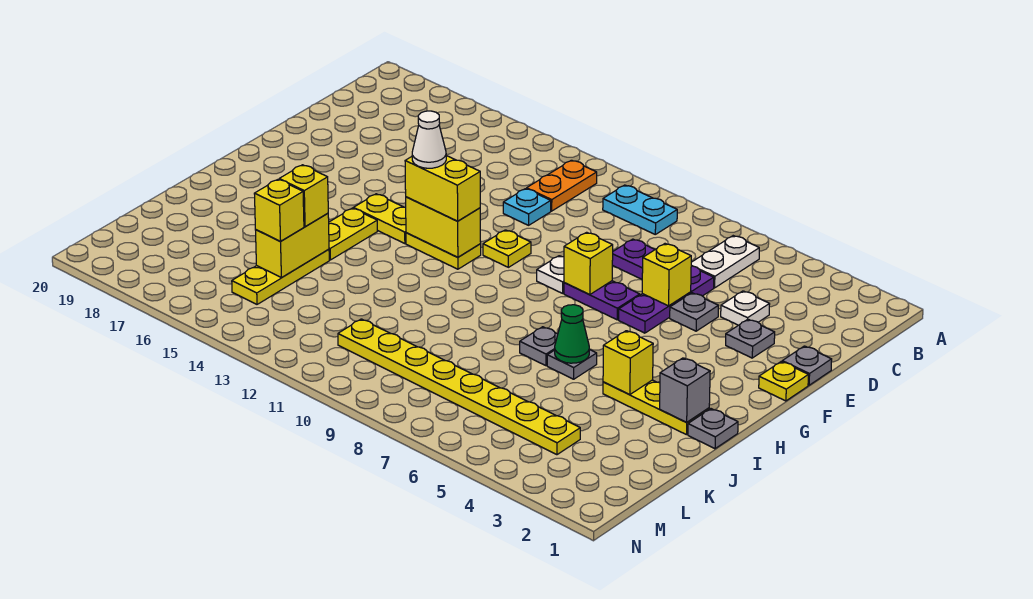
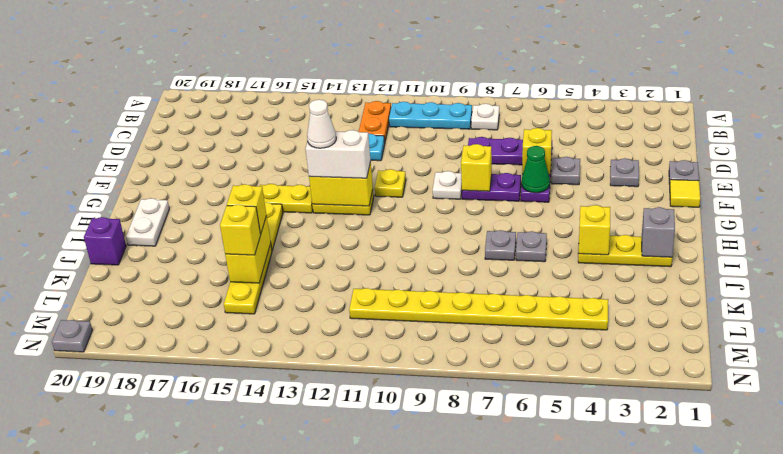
white plate B6:C6 level 1 -> white plate H19:I19 level 1
cyan plate B9:B10 level 1 -> cyan plate B9:B11 level 1
white plate D4 level 1 -> white plate B8 level 1
yellow plate F1 level 1 -> yellow tile F1 level 1
yellow brick G12:G13 level 3 -> white brick G12:G13 level 3
grey plate I1 level 1 -> grey plate N20 level 1
green cone I6 level 2 -> green cone F6 level 2
none -> purple brick J20 level 1

